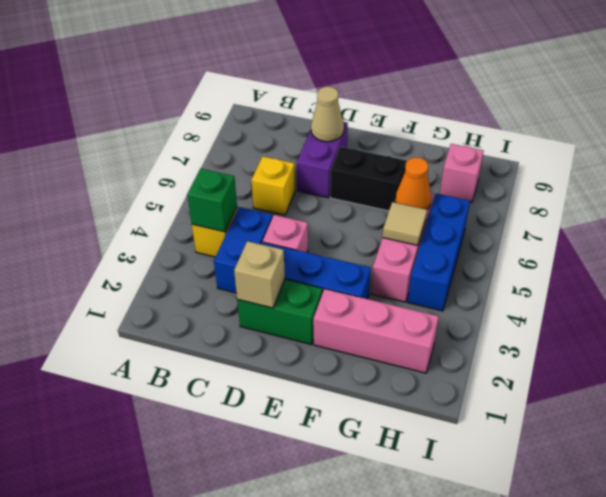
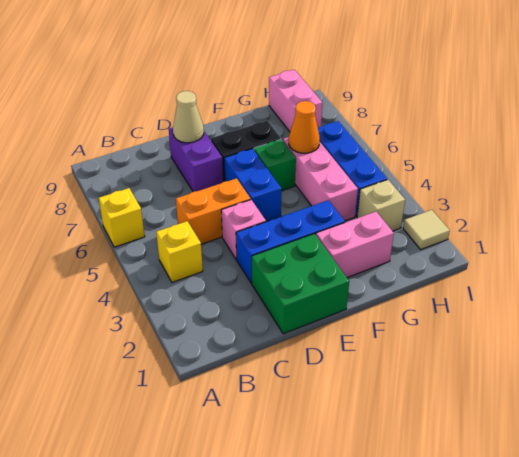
green brick B4 level 2 -> green brick F6 level 1
blue brick C3:C4 level 1 -> blue brick E5:E6 level 1
none -> orange brick C5:D5 level 1
yellow brick C6 level 1 -> yellow brick A6 level 1
green brick D2:E2 level 1 -> green brick D1:E2 level 1
tan brick D2 level 2 -> tan brick H3 level 1
pink brick F2:H2 level 1 -> pink brick F2:G2 level 1
tan tile G5 level 2 -> tan tile I2 level 1
pink brick H8 level 1 -> pink brick H8:H9 level 1

